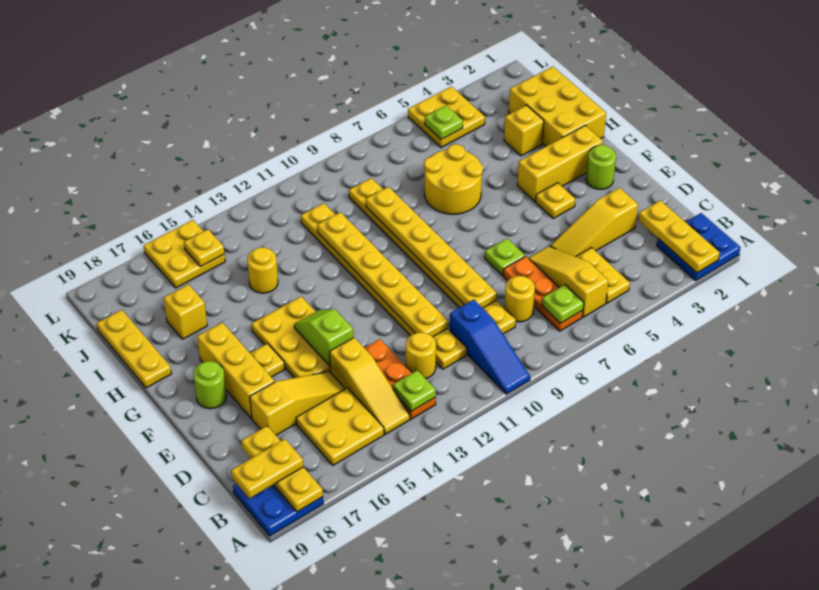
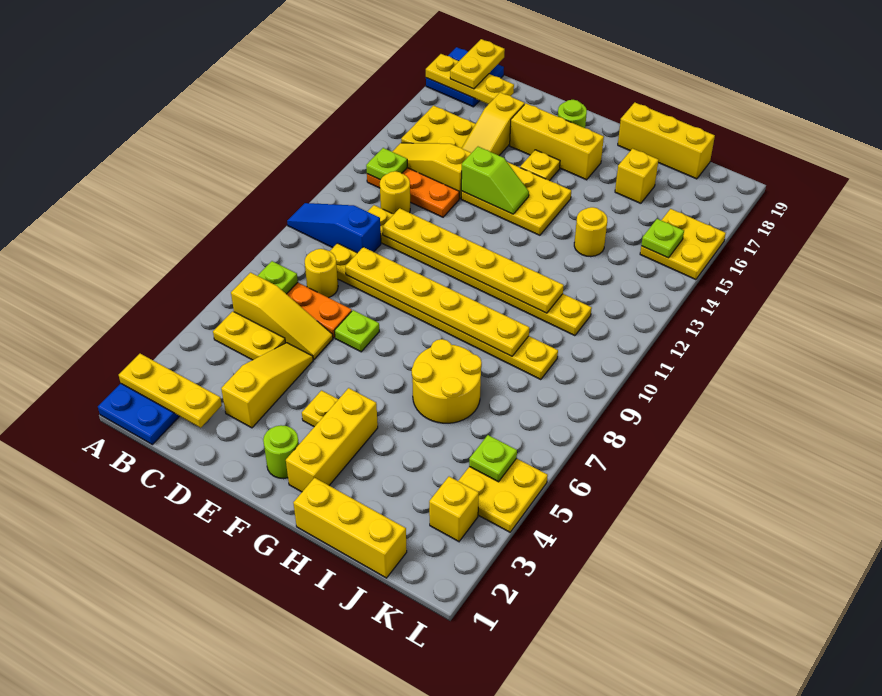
yellow brick H1:J2 level 1 -> yellow brick H1:J1 level 1
yellow plate H19:J19 level 1 -> yellow brick H19:J19 level 1
yellow brick I3 level 1 -> yellow brick K3 level 1
yellow plate K15 level 2 -> lime plate K15 level 2

